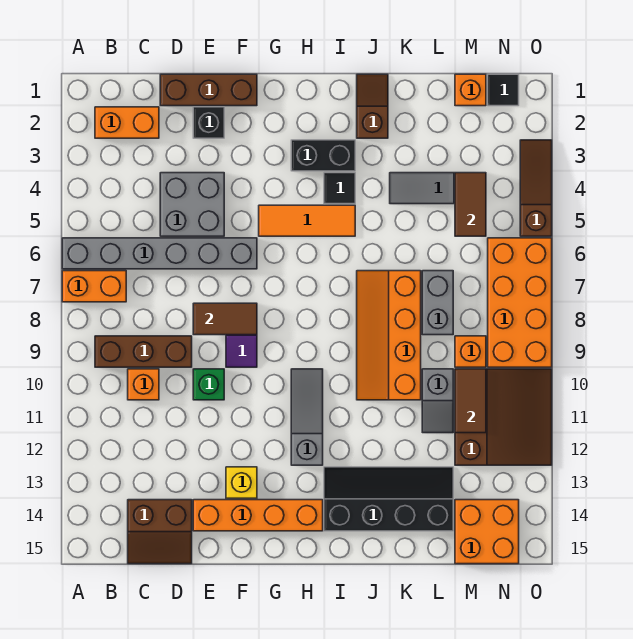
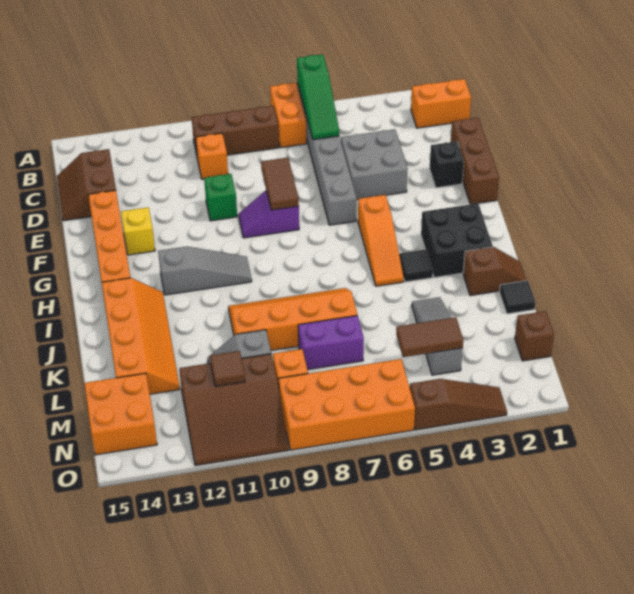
none -> green slope A6:C6 level 2 top A
orange brick B2:C2 level 1 -> orange brick B1:B2 level 1
brown brick B9:D9 level 1 -> brown brick B8:B10 level 1
orange tile G5:I5 level 1 -> orange slope G5:I5 level 1 top G
black brick H3:I3 level 1 -> black brick H2:I3 level 1
black slope I13:L14 level 1 top 14 -> orange slope I13:L14 level 1 top 14
grey brick L7:L8 level 1 -> purple brick L7:L8 level 1
orange brick M1 level 1 -> brown brick M1 level 1
brown tile M10:M11 level 2 -> brown tile M11 level 2
black tile N1 level 1 -> black tile K1 level 1

